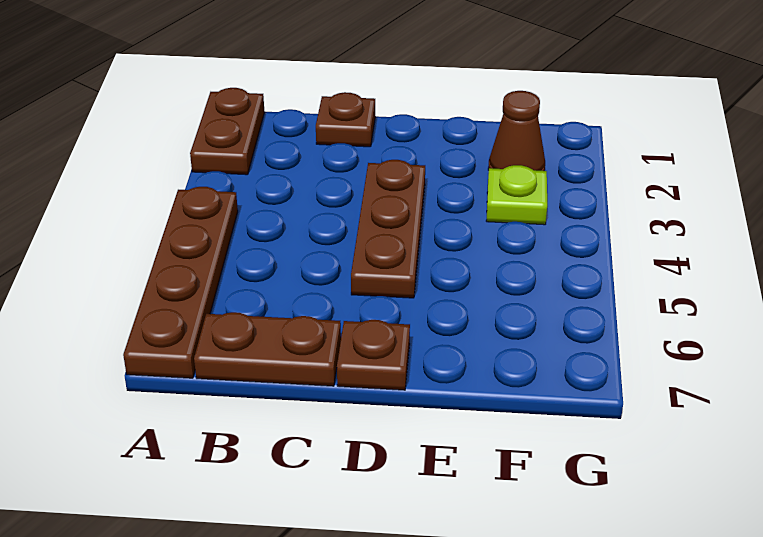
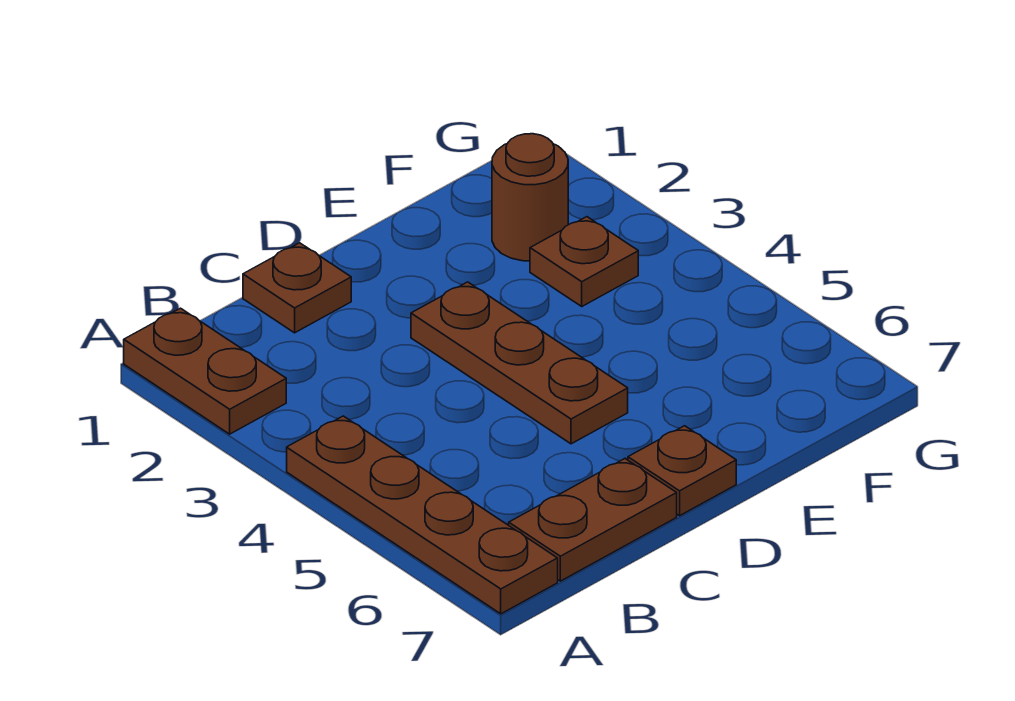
brown cone F2 level 1 -> brown round brick F2 level 1
lime plate F3 level 1 -> brown plate F3 level 1

